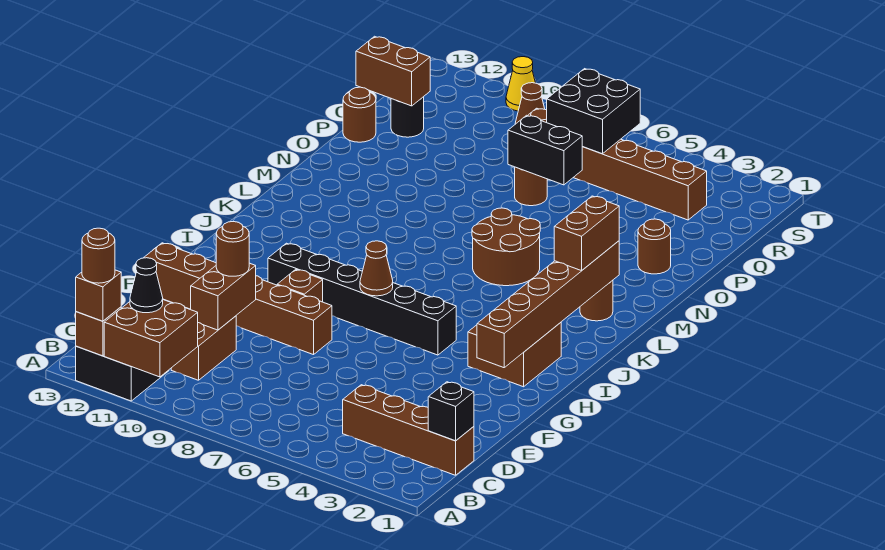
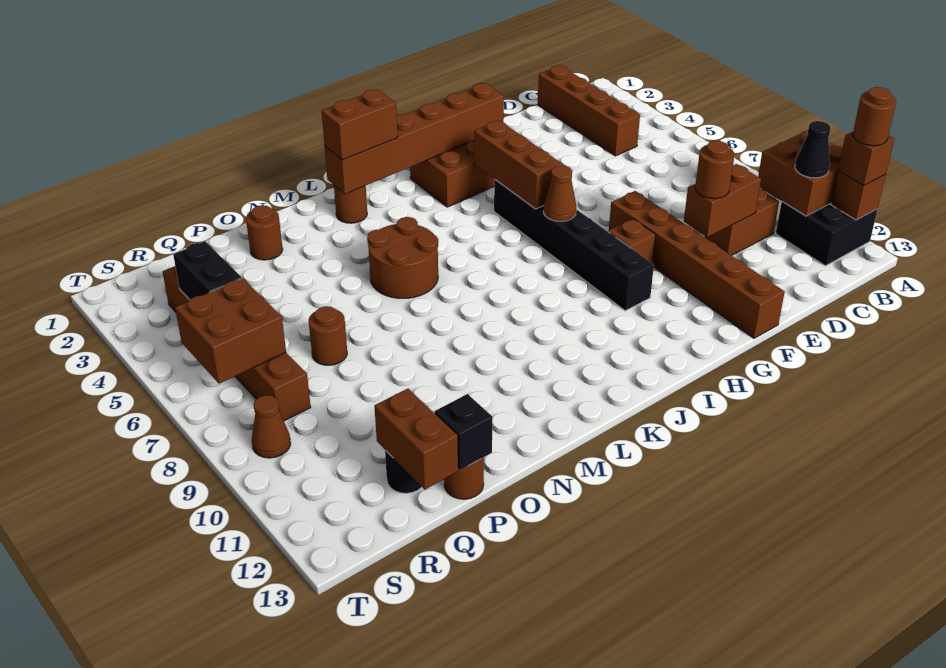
black brick C1 level 2 -> black brick P13 level 2
none -> brown brick H4:H6 level 2
black brick P6:P7 level 2 -> black brick R4:R5 level 2
black brick R6:S7 level 2 -> brown brick R6:S7 level 2
yellow cone T10 level 1 -> none

